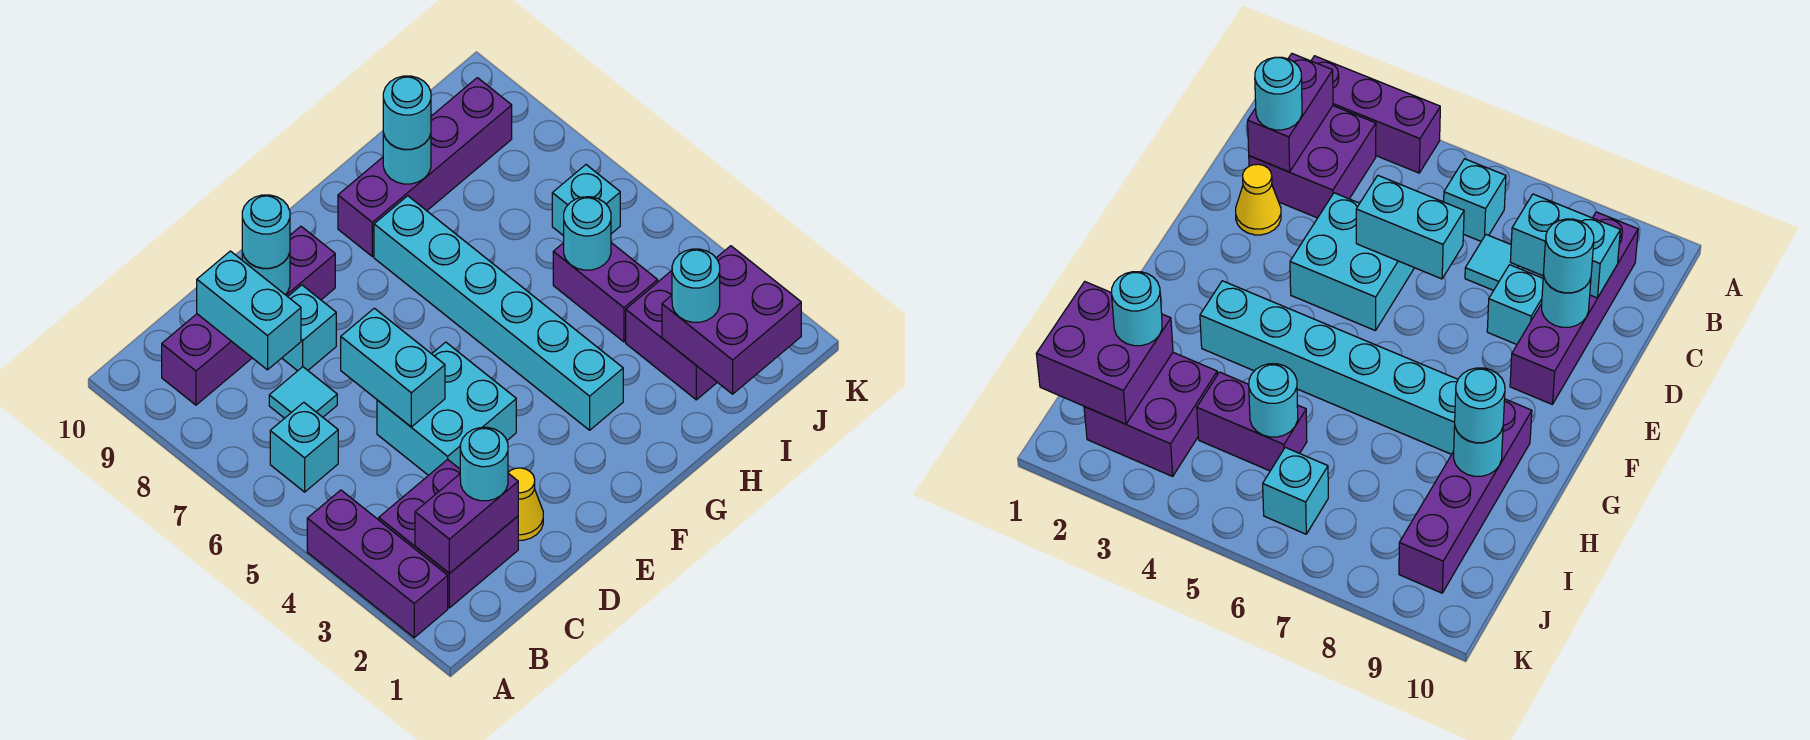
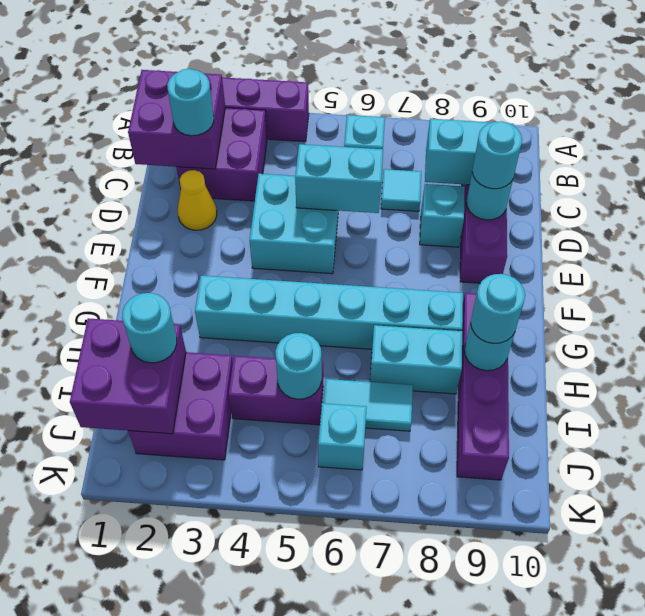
purple brick B2:C2 level 2 -> purple brick B1:C2 level 2
none -> cyan brick H7:H8 level 1
none -> cyan tile I6:I7 level 1

